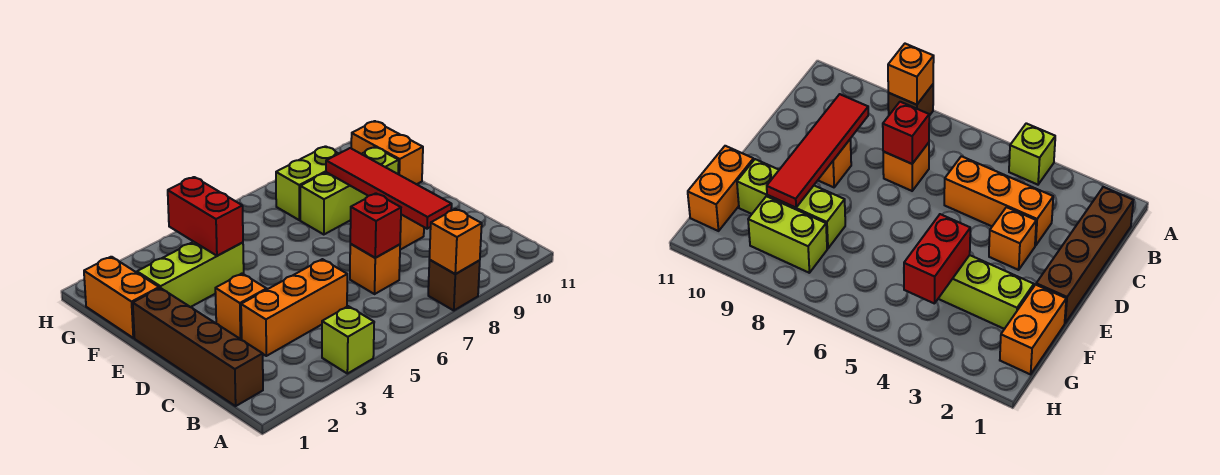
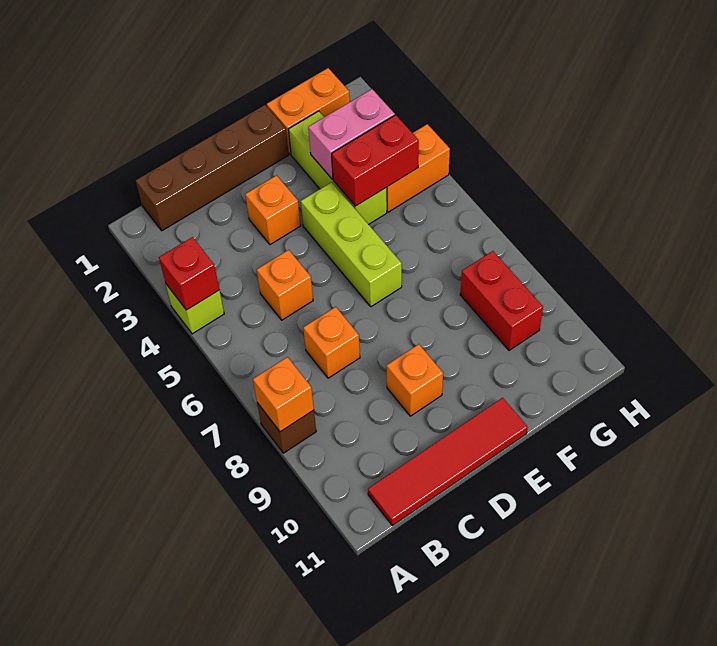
orange brick C3:C5 level 1 -> orange brick C5 level 1
red brick C7 level 2 -> red brick A4 level 2
red tile C9:F9 level 2 -> red tile B11:E11 level 1
none -> pink brick F3:G3 level 2
lime brick F8:F10 level 1 -> lime brick E4:E6 level 1
orange brick F11:G11 level 1 -> orange brick G4:H4 level 1
lime brick G8:G9 level 1 -> red brick G8:G9 level 1

